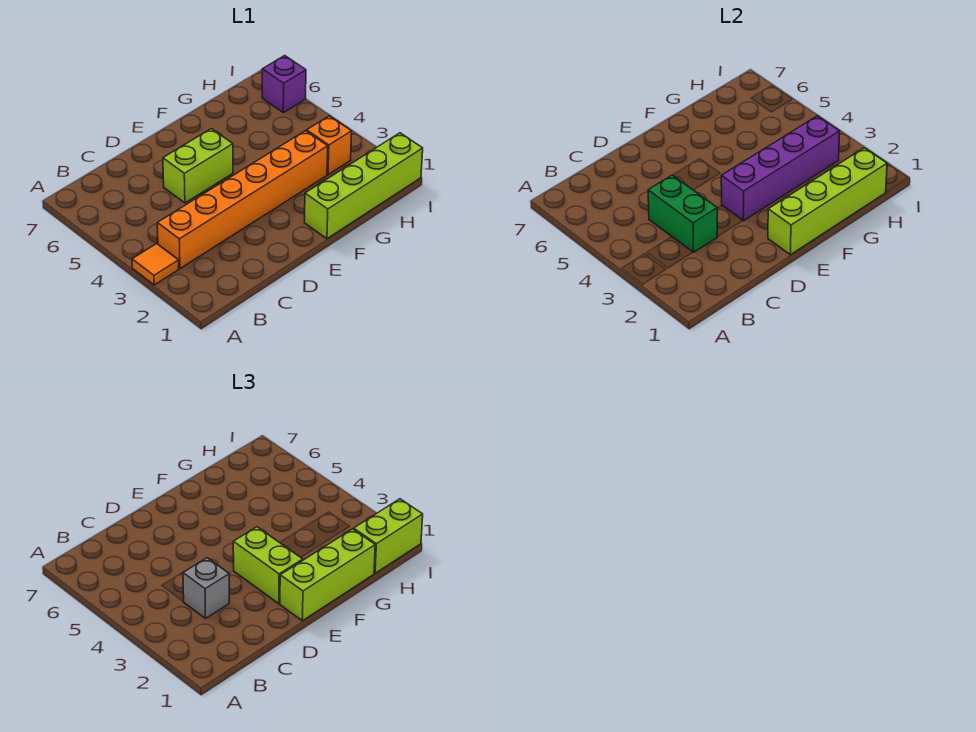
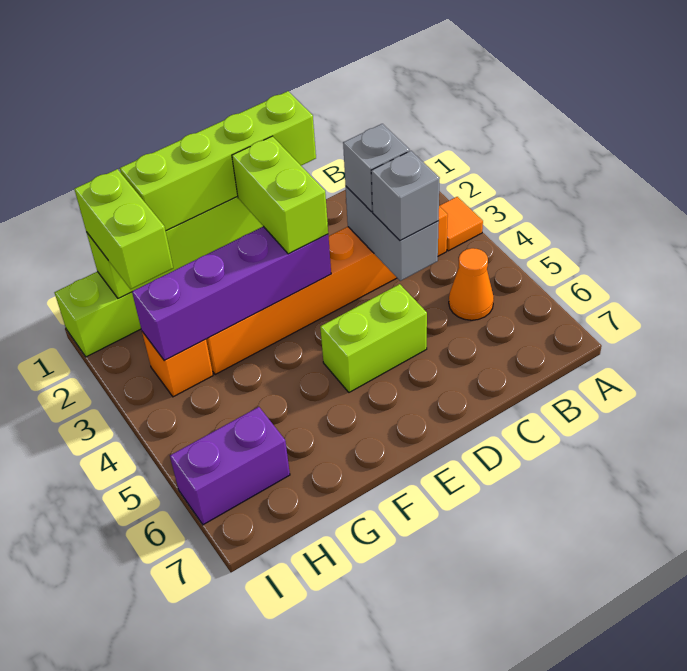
none -> orange cone B5 level 1
green brick C3:C4 level 2 -> grey brick C3:C4 level 2
none -> grey brick C4 level 3
lime brick E1:G1 level 3 -> lime brick D1:G1 level 3
lime brick H1:I1 level 3 -> lime brick H1:H2 level 3
purple brick I6 level 1 -> purple brick H6:I6 level 1

